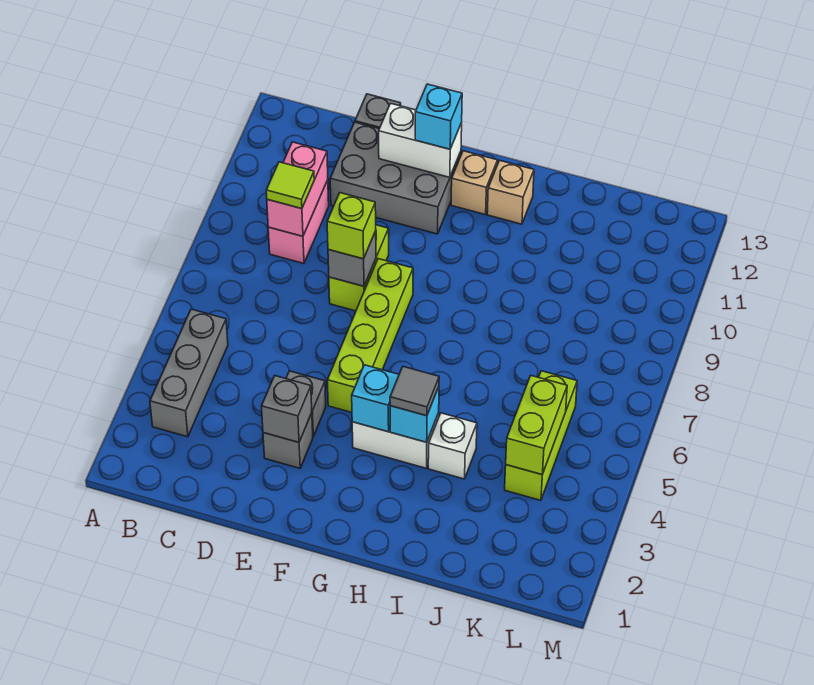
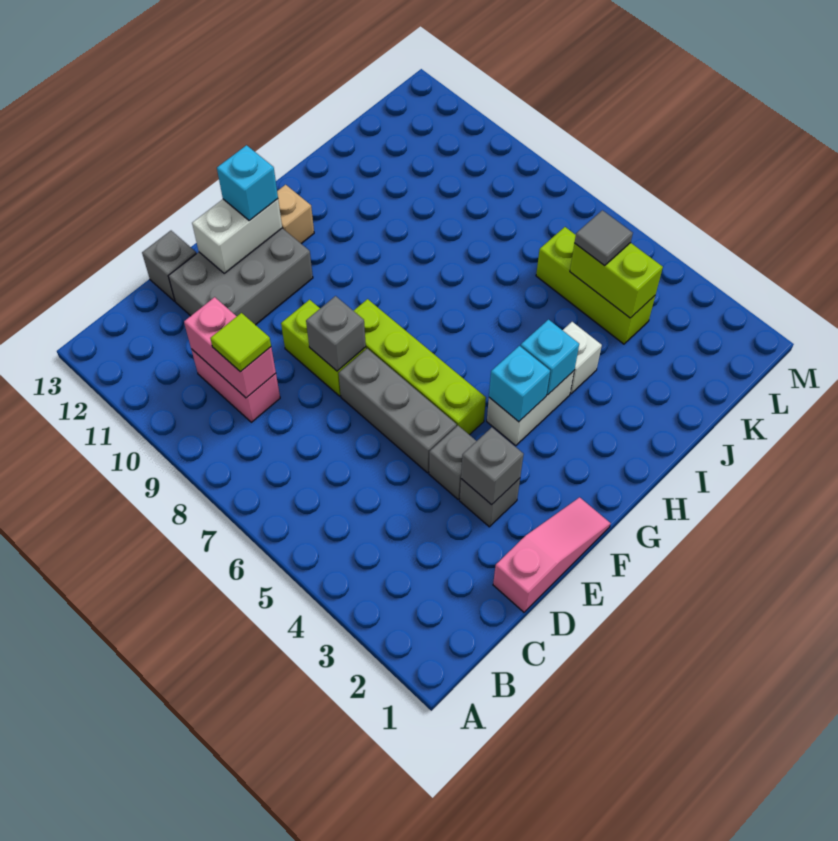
grey brick B3:B5 level 1 -> grey brick E5:E7 level 1
none -> pink slope D1:F1 level 1 top D
lime brick E8 level 3 -> none
grey tile H4 level 3 -> grey tile K5 level 3
tan brick H12 level 1 -> none

